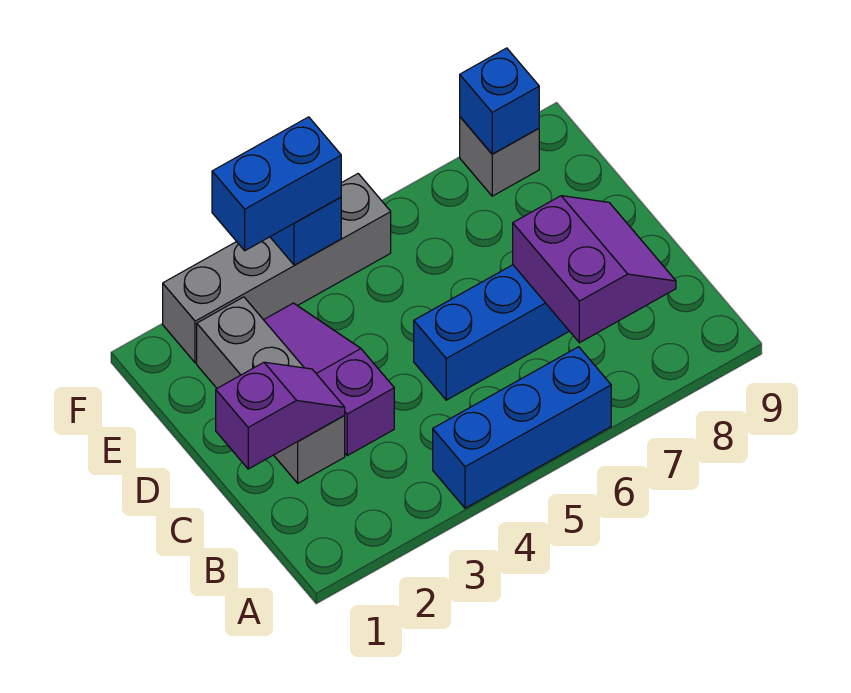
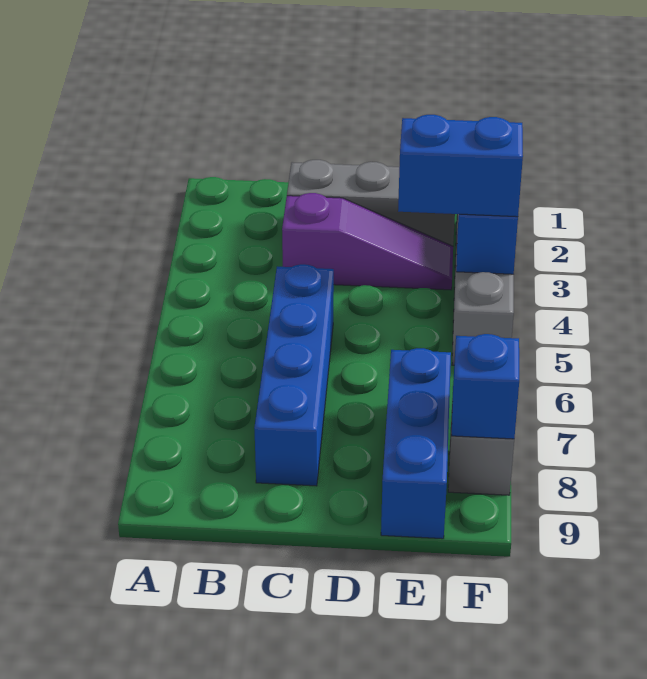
blue brick A4:A6 level 1 -> blue brick E7:E9 level 1
purple slope B7:C8 level 2 top 7 -> none
purple slope C1:C2 level 2 top 1 -> none
blue brick F3:F4 level 3 -> blue brick E4:F4 level 3

